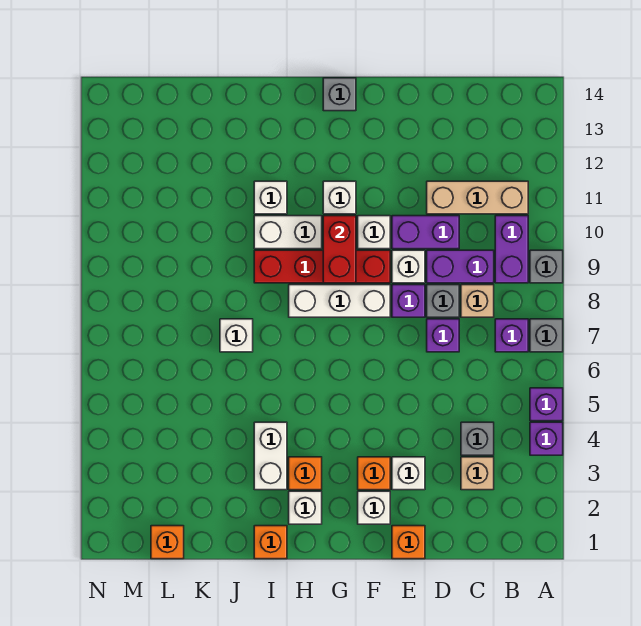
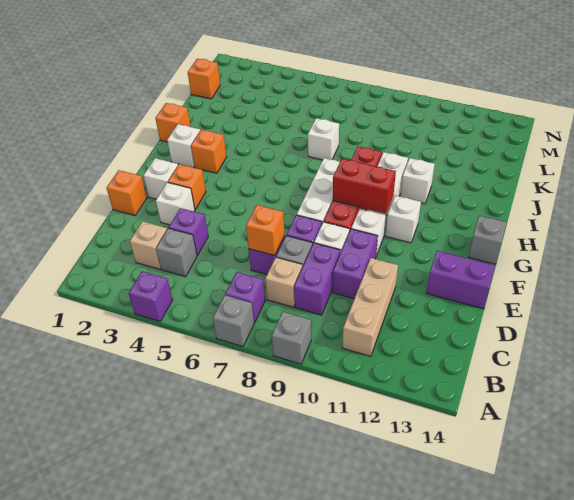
purple brick A5 level 1 -> purple brick D4 level 1
purple brick B9:B10 level 1 -> purple brick E13:E14 level 1
none -> orange brick D7 level 2
white brick I3:I4 level 1 -> none

